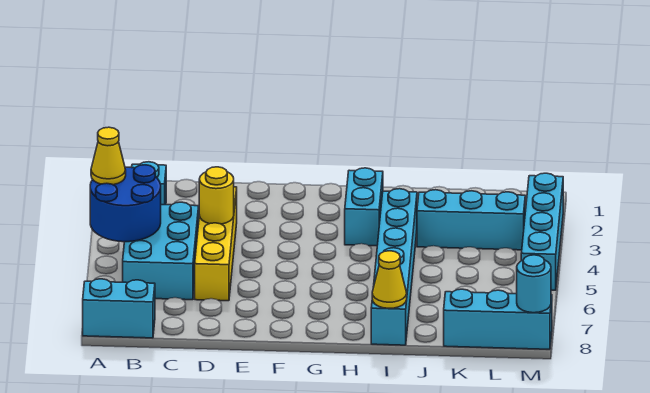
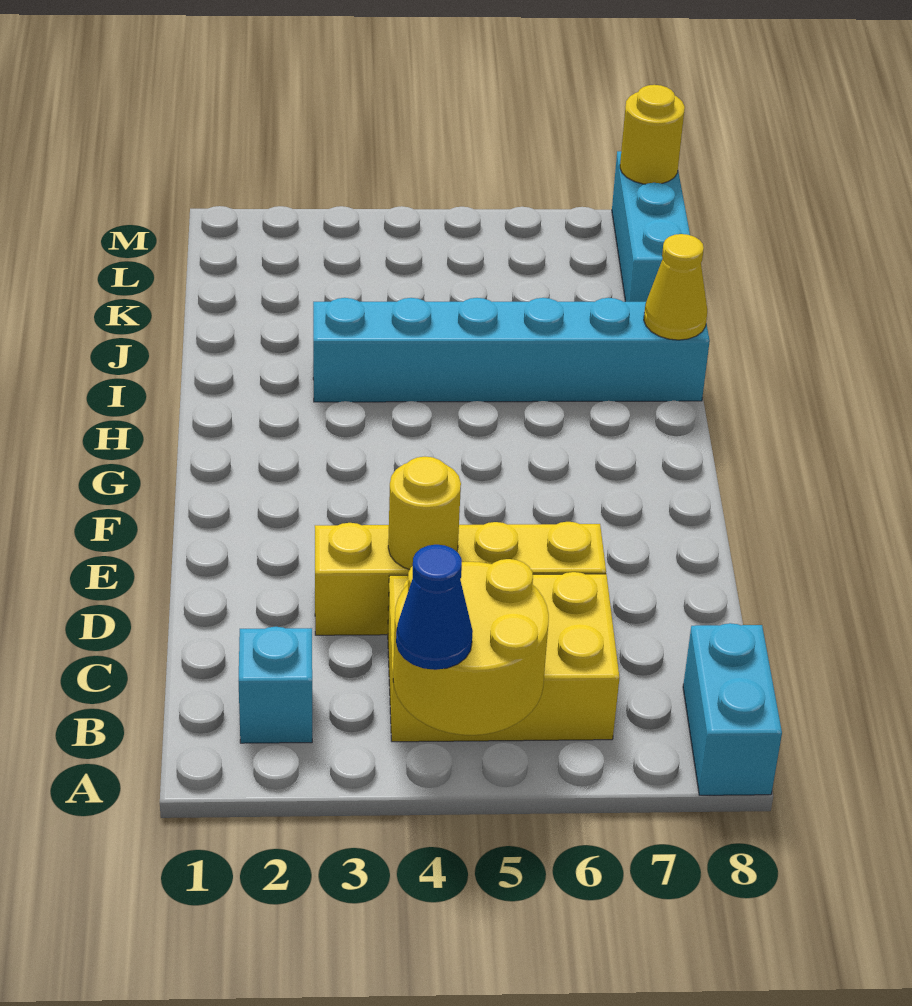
blue round brick A4:B5 level 2 -> yellow round brick A4:B5 level 2
yellow cone A4 level 3 -> blue cone A4 level 3
cyan brick B4:C6 level 1 -> yellow brick B4:C6 level 1
cyan brick H2:H3 level 1 -> none
cyan brick J3:L3 level 1 -> none
cyan brick M2:M5 level 1 -> none
cyan round brick M8 level 2 -> yellow round brick M8 level 2

